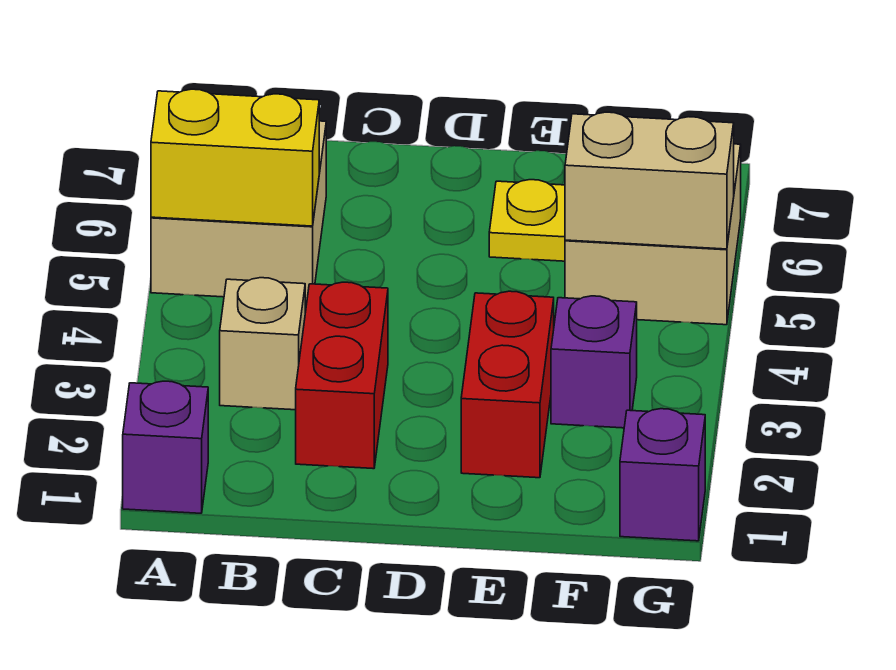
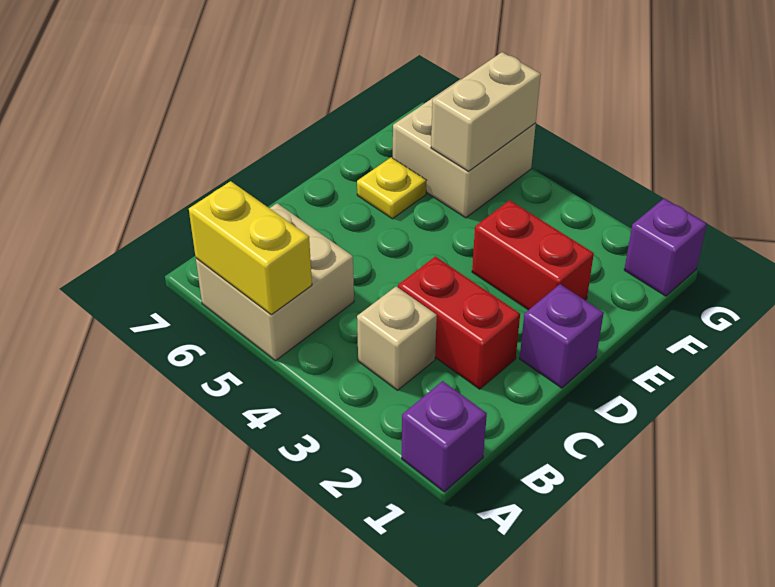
yellow brick A5:B5 level 2 -> yellow brick A5:A6 level 2
purple brick F3 level 1 -> purple brick D1 level 1

